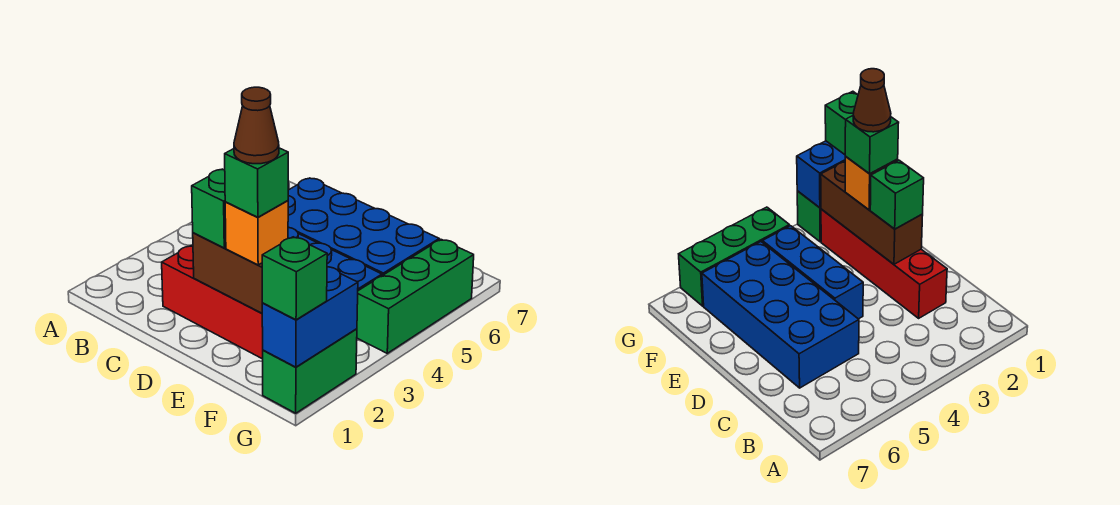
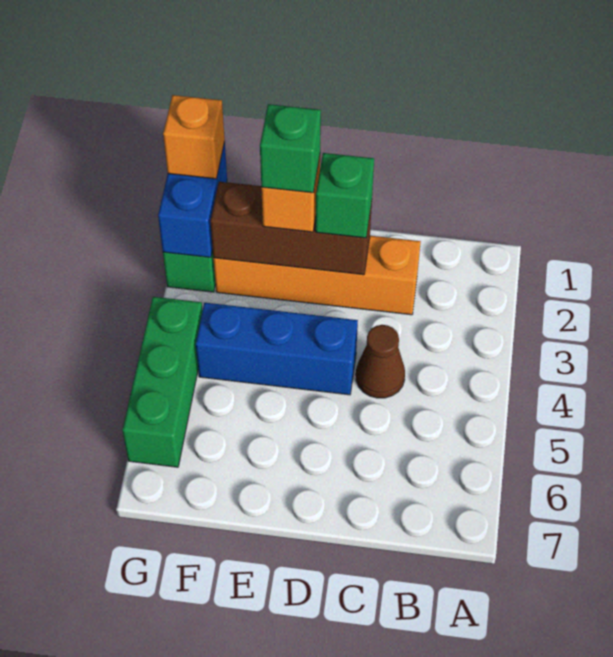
red brick C2:F2 level 1 -> orange brick C2:F2 level 1
blue brick C5:F6 level 1 -> none
brown cone E2 level 5 -> brown cone C4 level 1
green brick G1 level 3 -> orange brick G1 level 3

